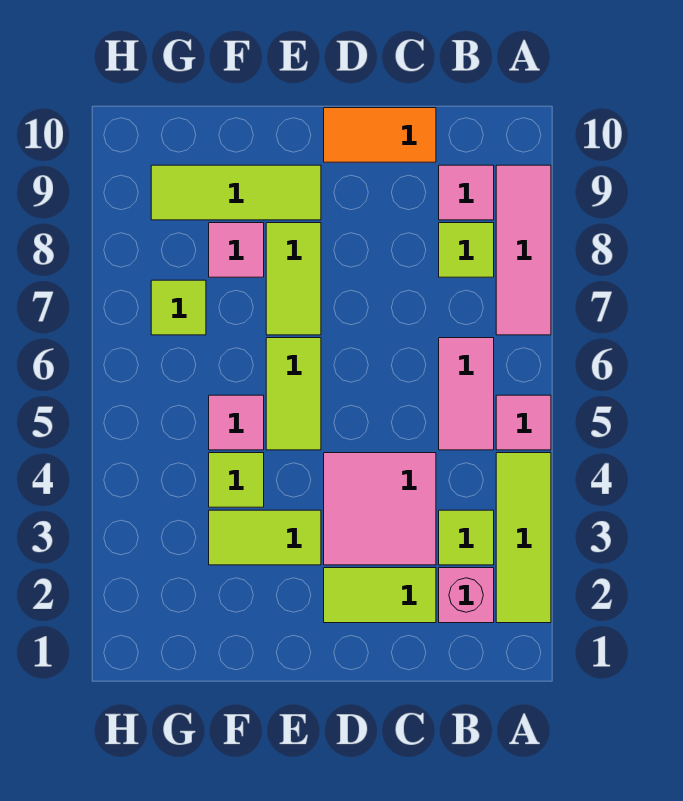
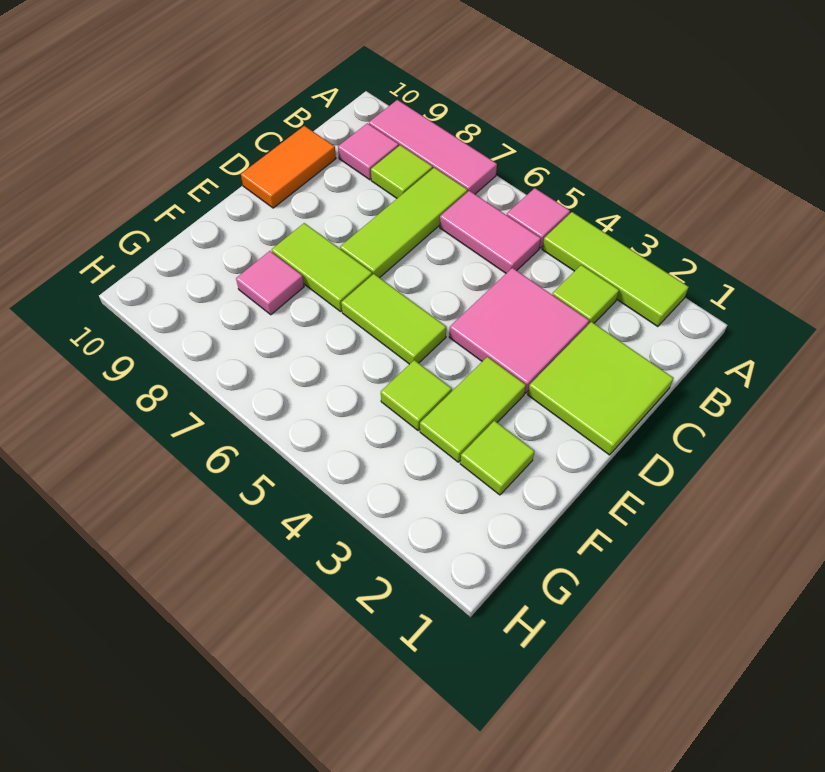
pink brick B2 level 1 -> none
lime tile C2:D2 level 1 -> lime tile C1:D2 level 1
lime tile E9:G9 level 1 -> lime tile B7:D7 level 1
pink tile F5 level 1 -> none
lime tile G7 level 1 -> lime tile F2 level 1

